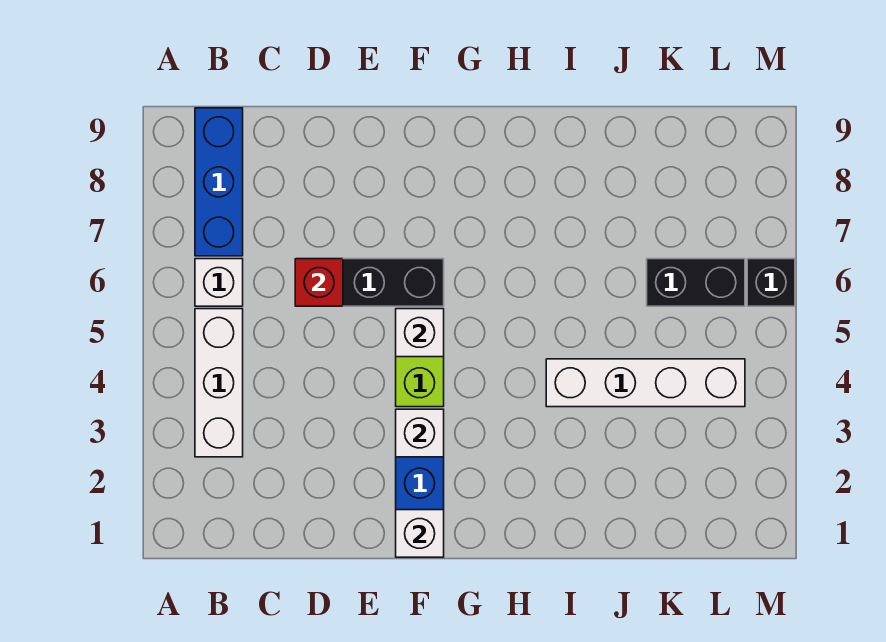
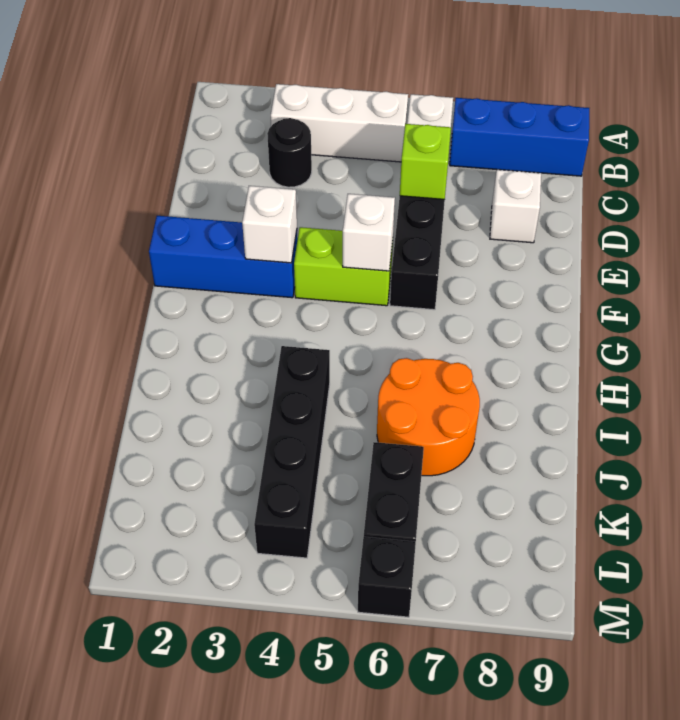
none -> black round brick C3 level 1
red brick D6 level 2 -> lime brick D6 level 2
white brick F1 level 2 -> white brick D8 level 1
white brick I4:L4 level 1 -> black brick I4:L4 level 1
none -> orange round brick I6:J7 level 1

